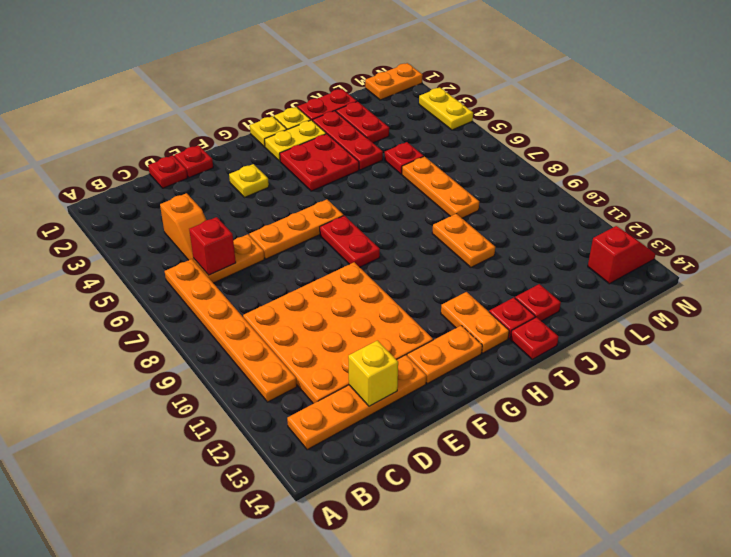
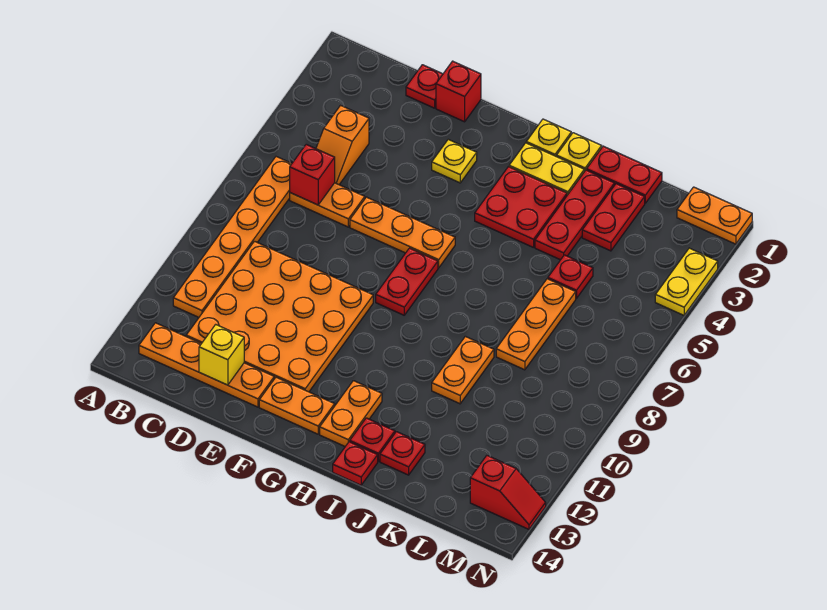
red plate E1 level 1 -> red brick E1 level 1

